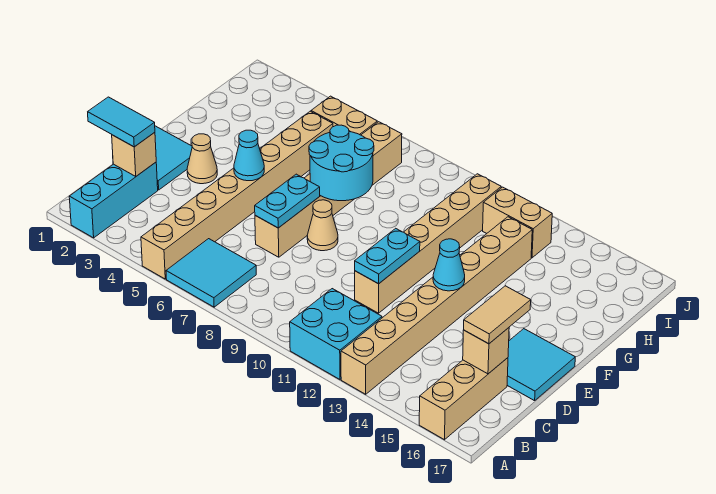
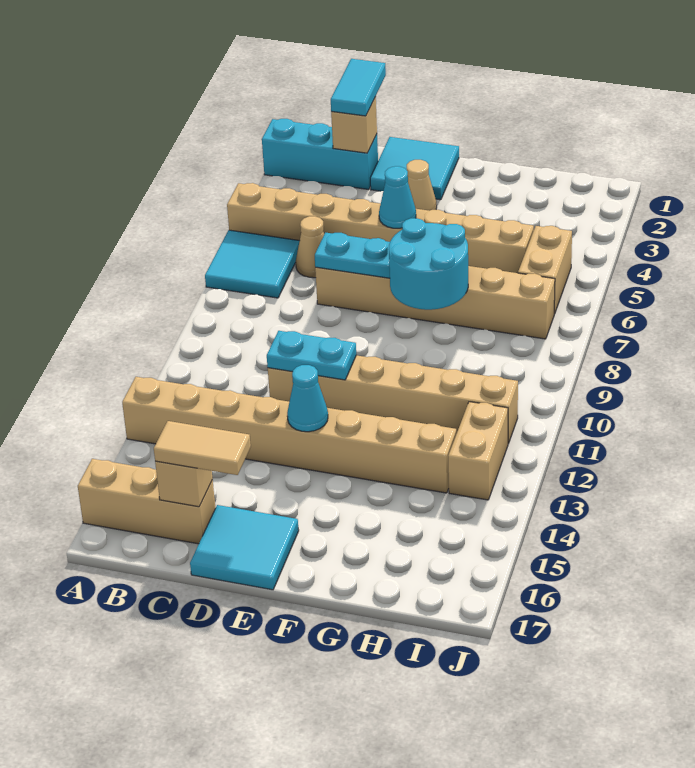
cyan brick A11:B12 level 1 -> none
tan cone E8 level 1 -> tan cone C6 level 1

